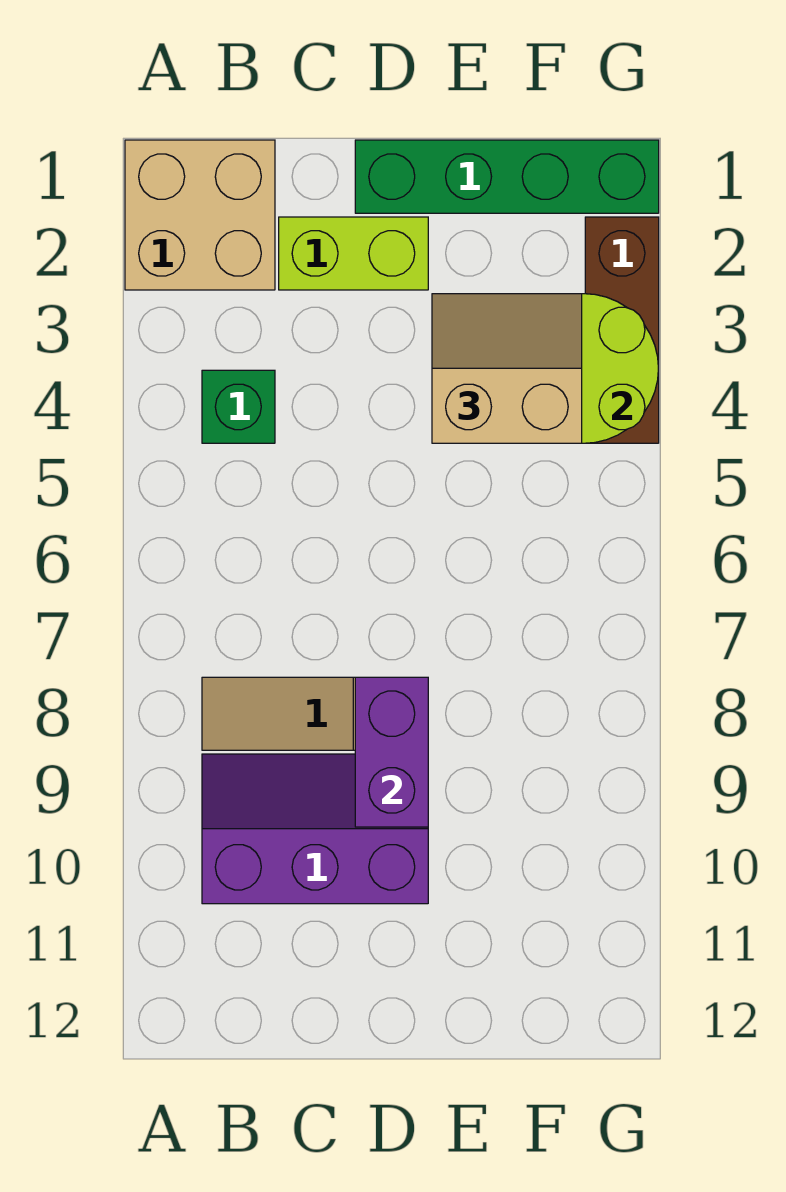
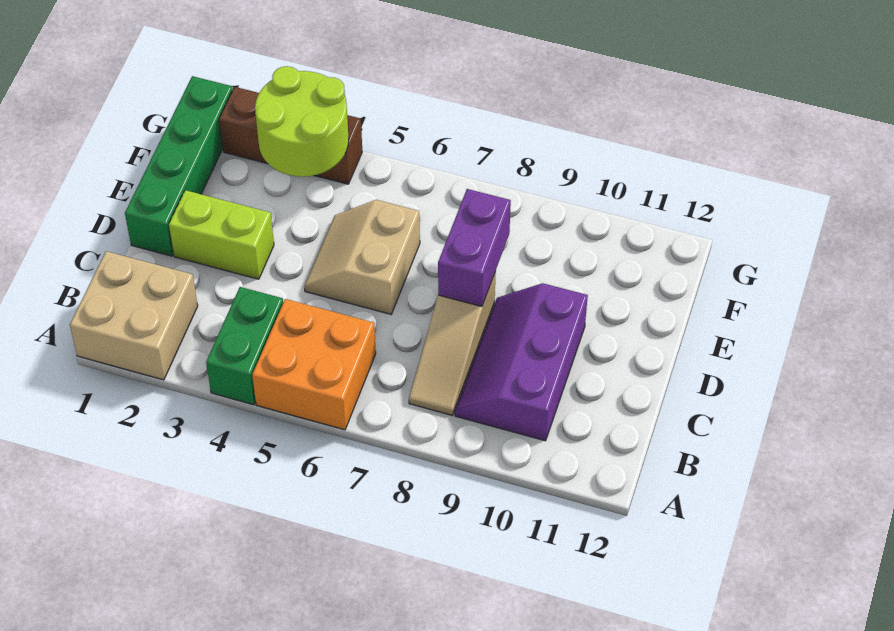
none -> orange brick A5:B6 level 1
green brick B4 level 1 -> green brick A4:B4 level 1
lime brick C2:D2 level 1 -> lime brick D2:D3 level 1
purple brick D8:D9 level 2 -> purple brick D8:E8 level 2
tan slope E3:F4 level 3 top 4 -> tan slope D5:E6 level 1 top 6

